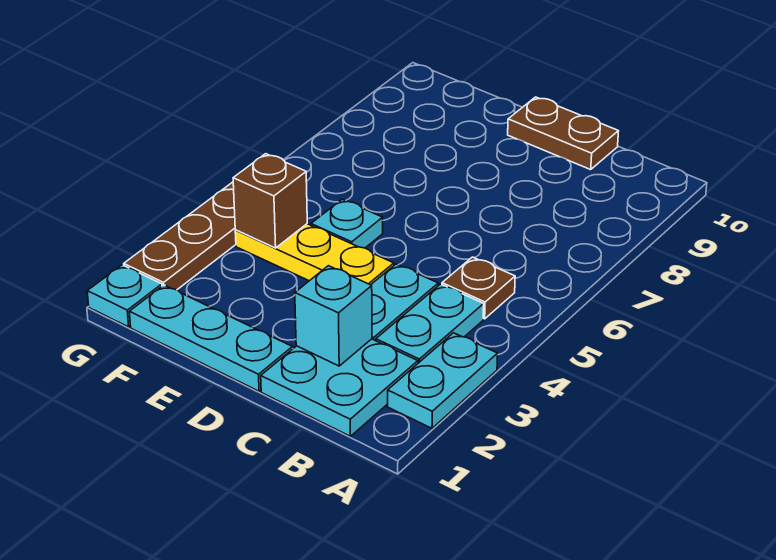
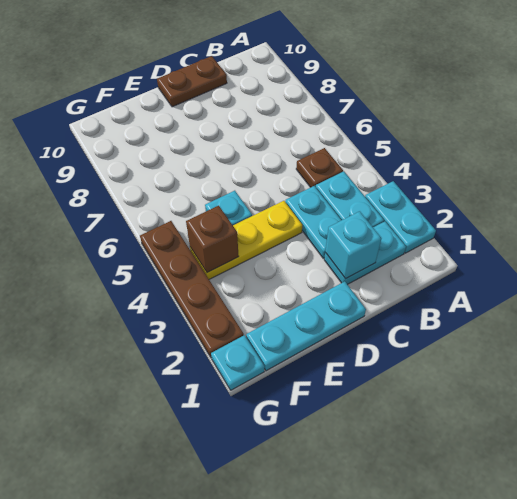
cyan plate B1:C2 level 1 -> cyan plate B2:C2 level 1

